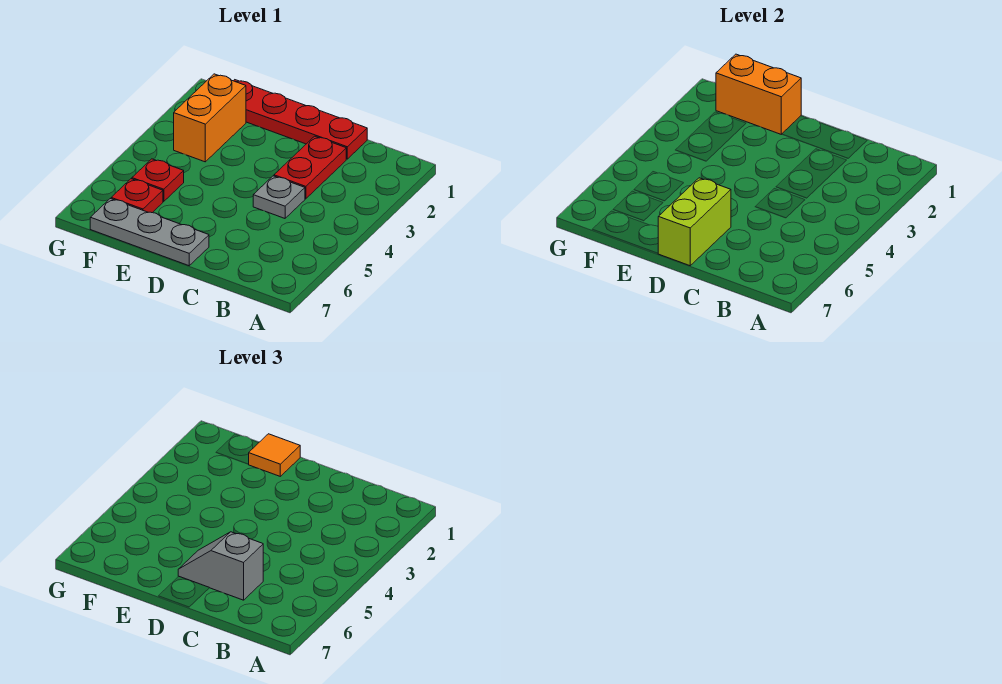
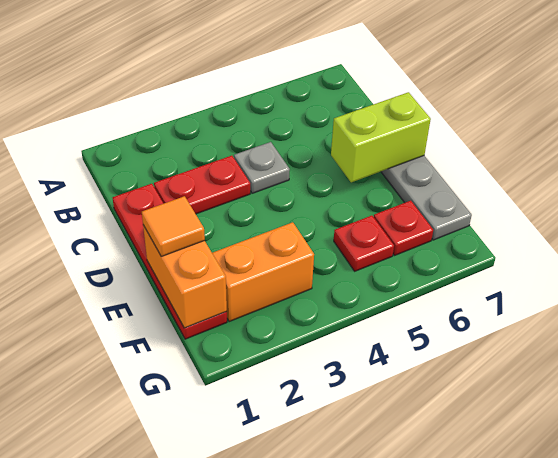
grey slope C6:D6 level 3 top C -> none

